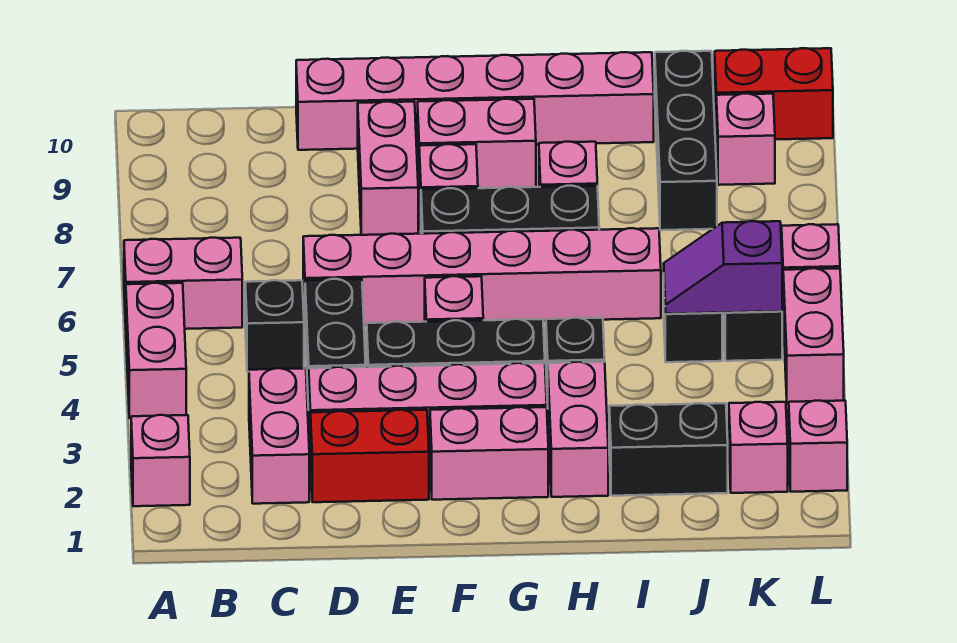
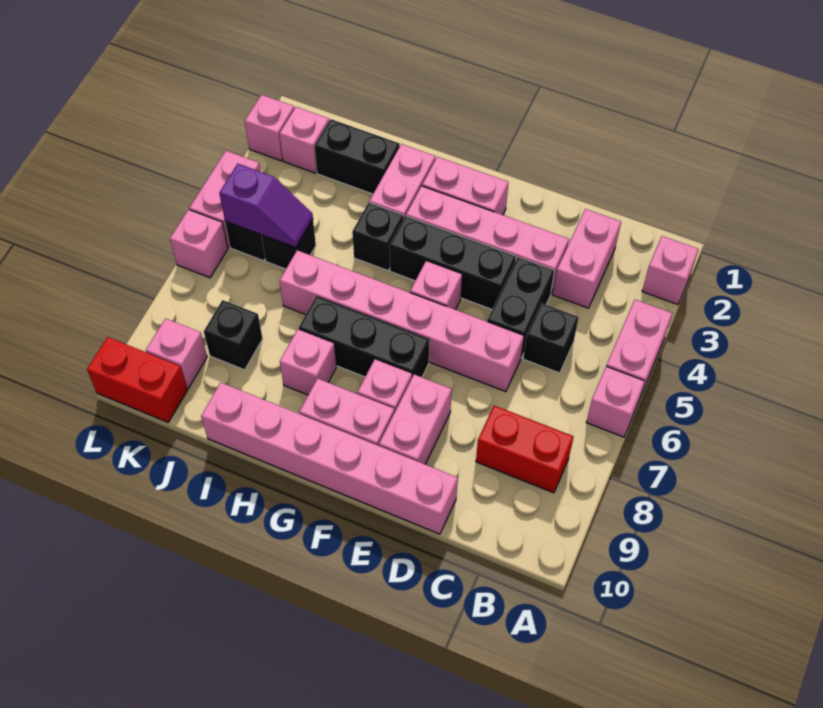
pink brick A6:B6 level 1 -> pink brick A6 level 1
red brick D2:E2 level 1 -> red brick B8:C8 level 1
black brick J8:J10 level 1 -> black brick J8 level 1

